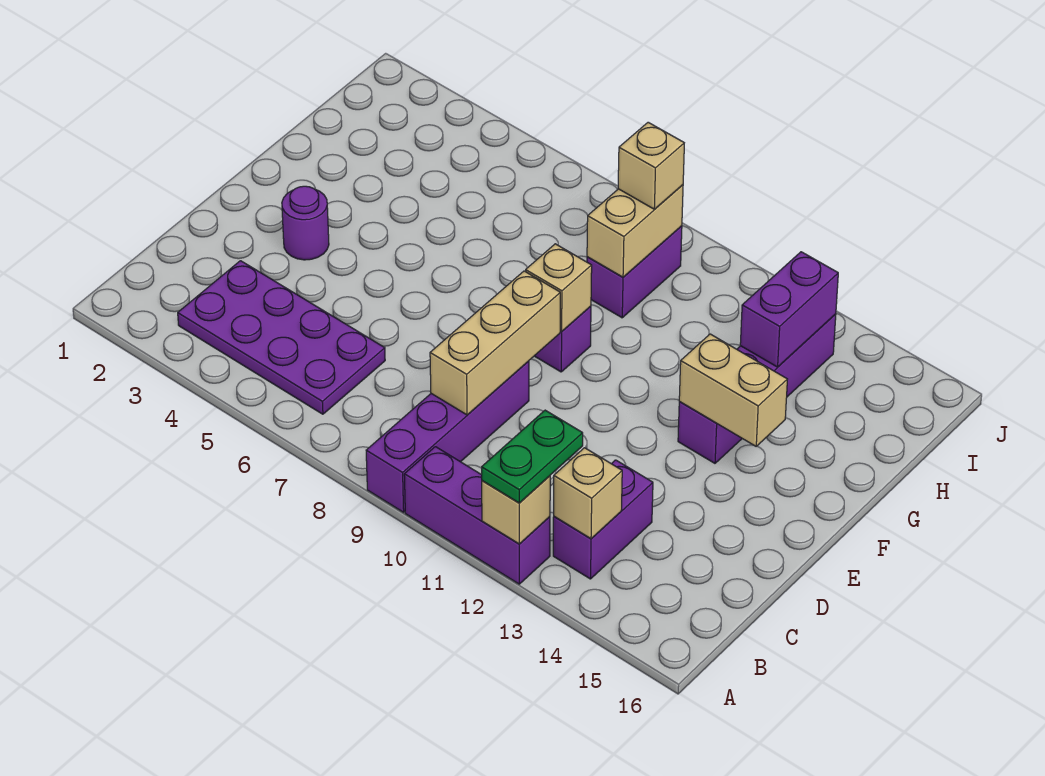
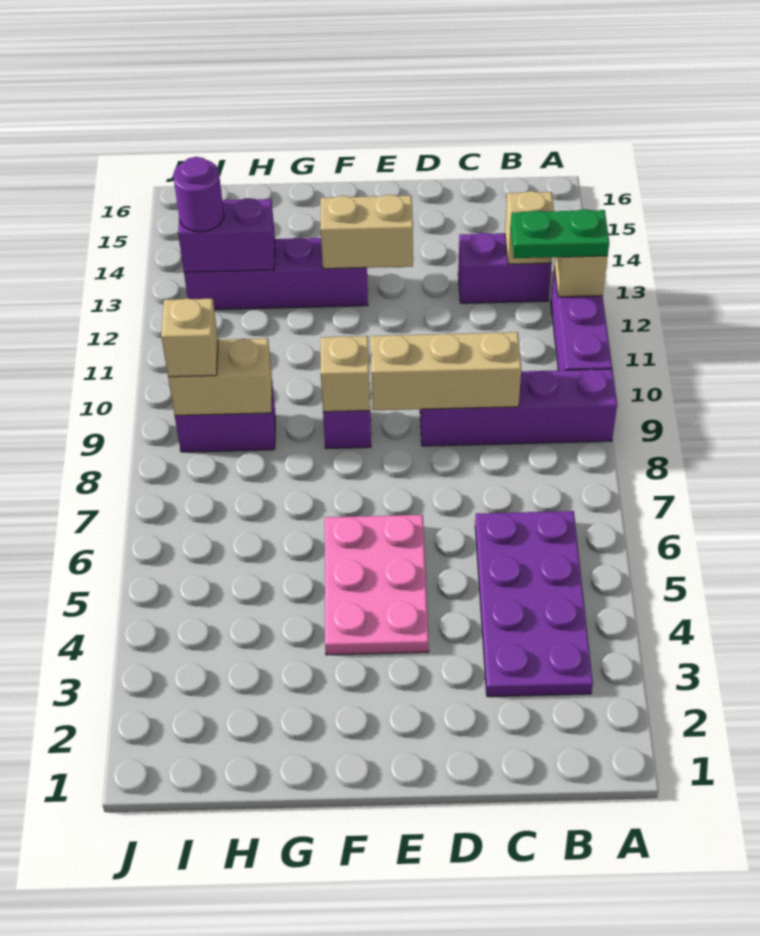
purple round brick E3 level 1 -> purple round brick I13 level 3
none -> pink plate E4:F6 level 1
tan brick F13:F14 level 2 -> tan brick E13:F13 level 2

